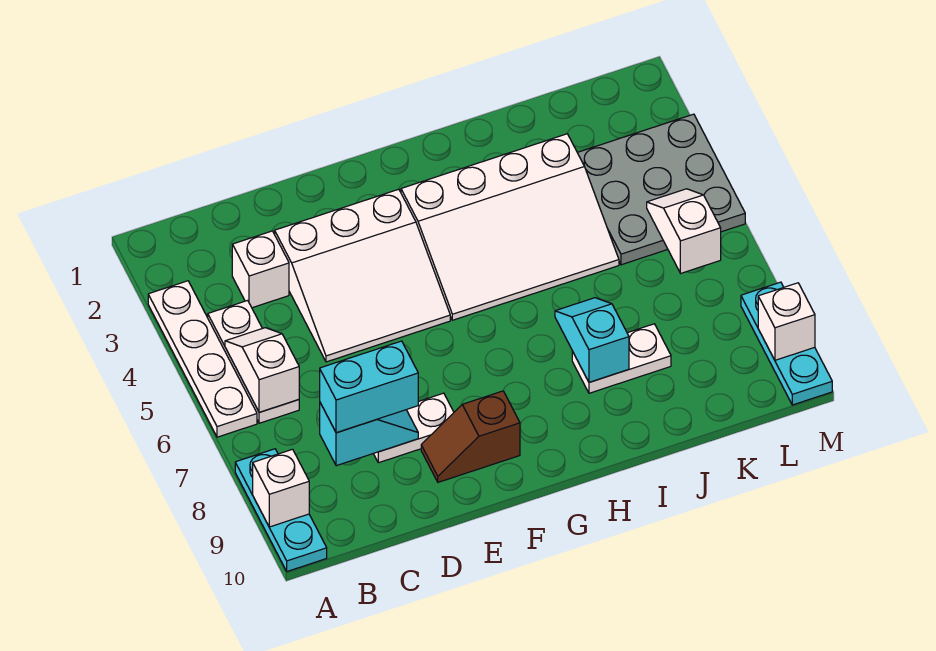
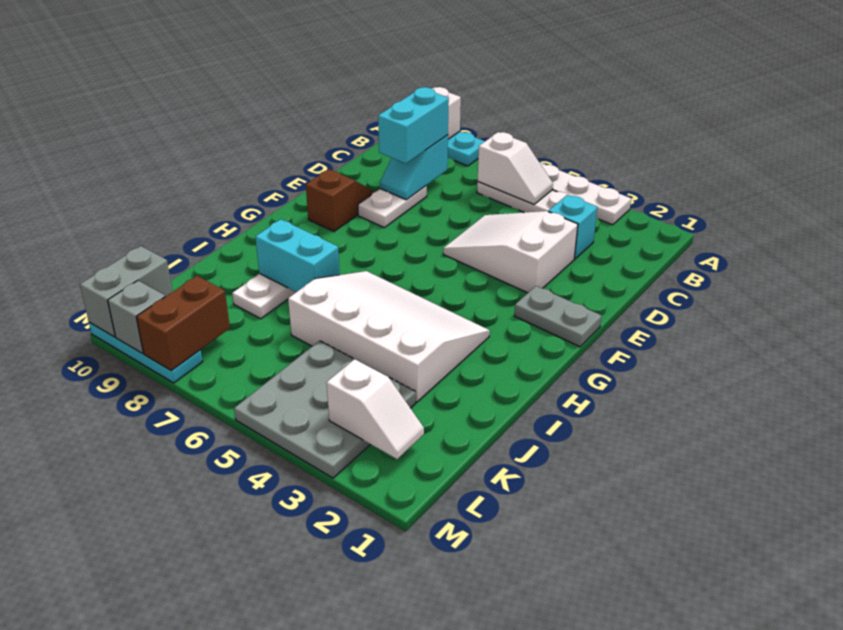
white brick C3 level 1 -> cyan brick C3 level 1
white slope D3:F5 level 1 top 3 -> white slope D3:E5 level 1 top 3
none -> grey plate F1:F2 level 1
white slope G3:J5 level 1 top 3 -> white slope H3:J6 level 1 top J
cyan slope I7:I8 level 2 top 8 -> cyan brick I7:I8 level 2
white slope L5:L6 level 2 top 6 -> white slope L2:L3 level 2 top 3
none -> brown brick L8:M8 level 2
none -> grey brick L10:M10 level 2
white brick M9 level 2 -> grey brick M9 level 2

